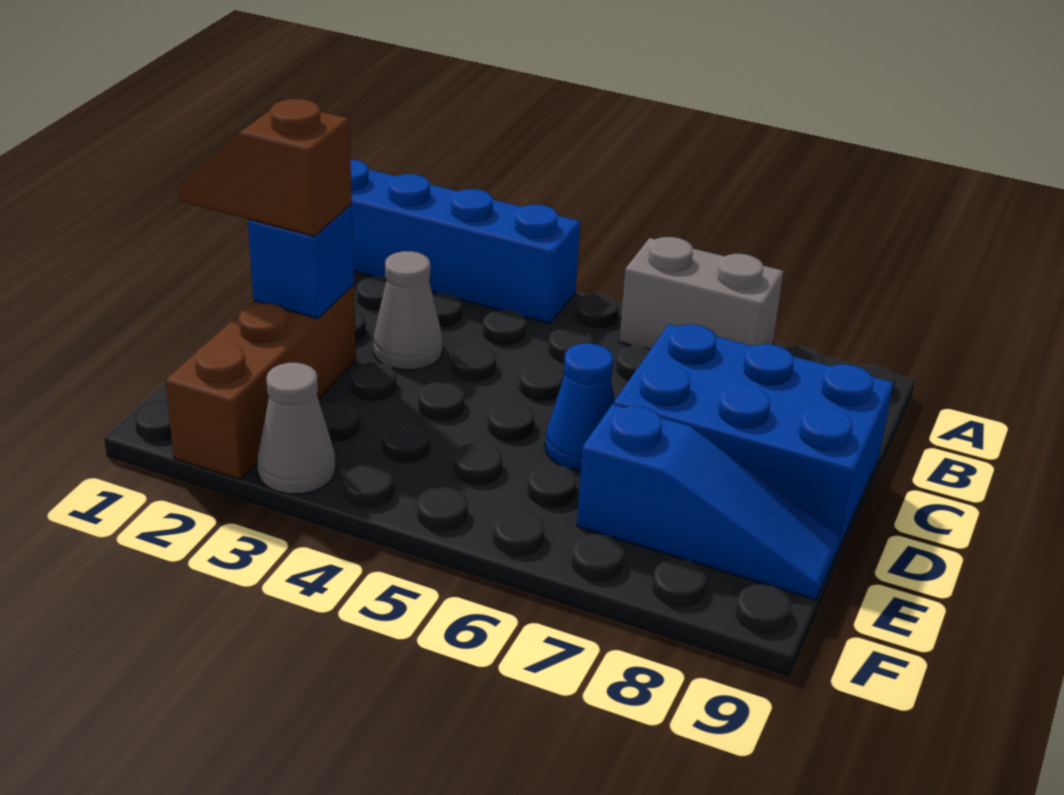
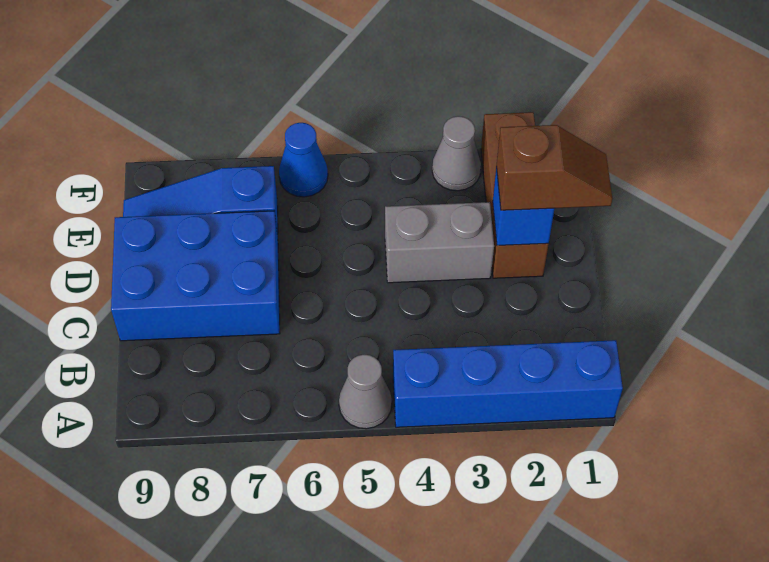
grey brick A6:A7 level 1 -> grey brick D3:D4 level 1
grey cone C3 level 1 -> grey cone A5 level 1
blue cone D6 level 1 -> blue cone F6 level 1

